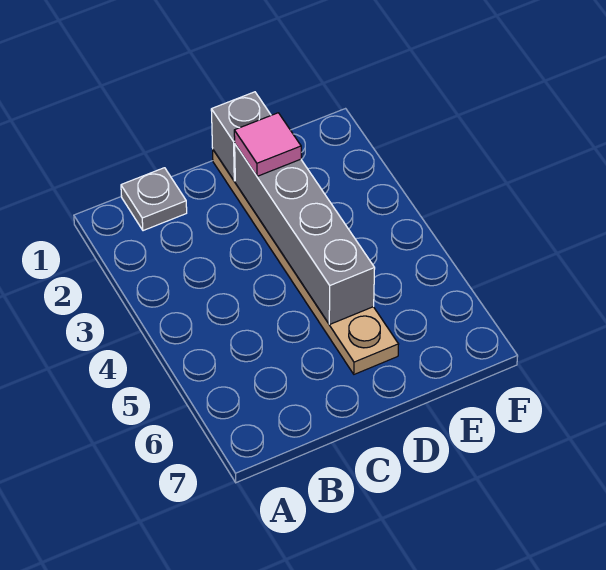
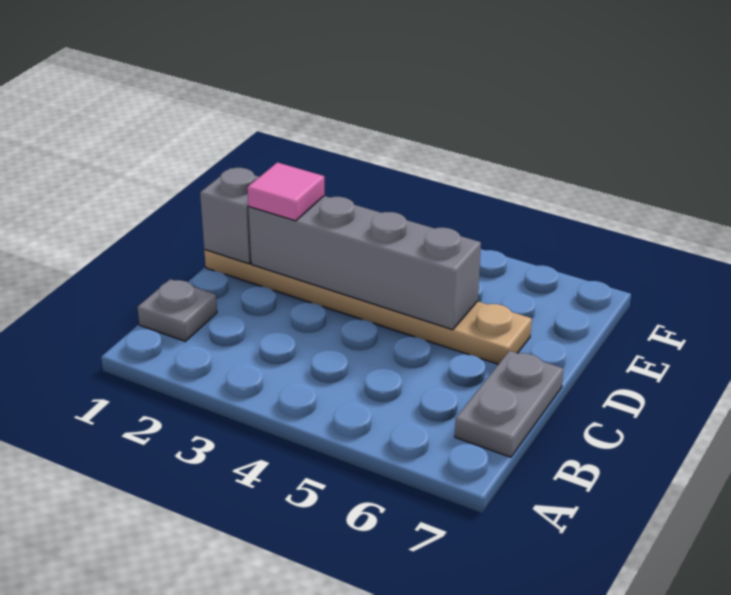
none -> grey plate B7:C7 level 1

